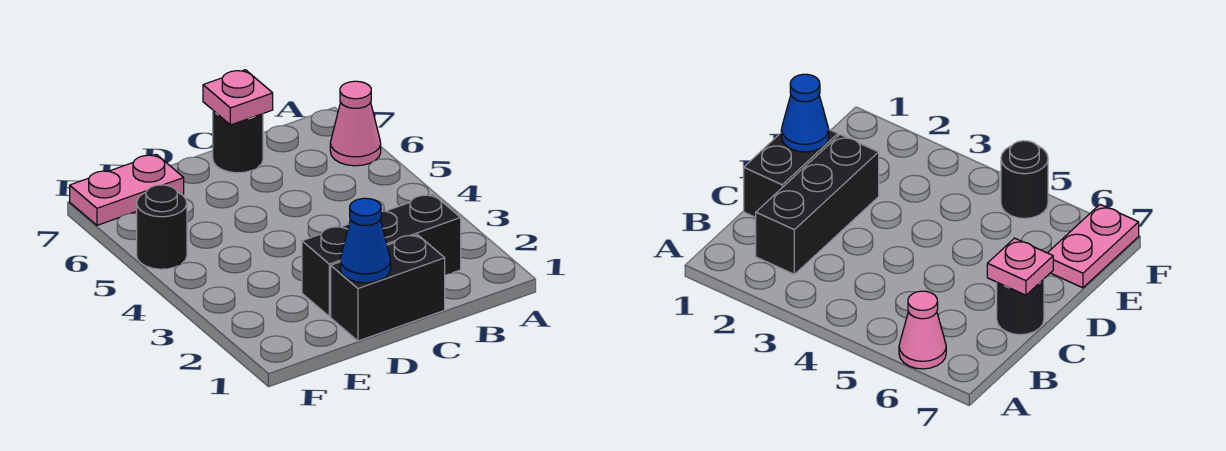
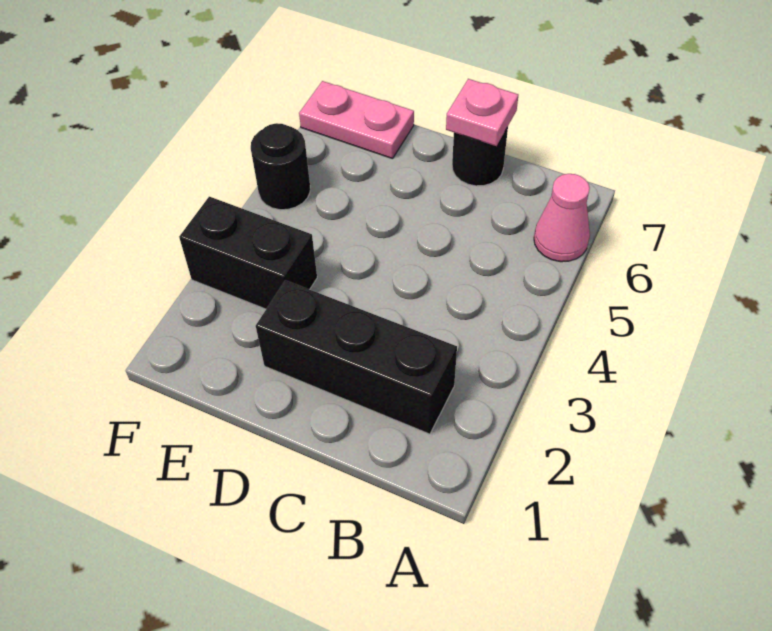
black brick C1:D1 level 1 -> black brick E3:F3 level 1
blue cone D1 level 2 -> none

